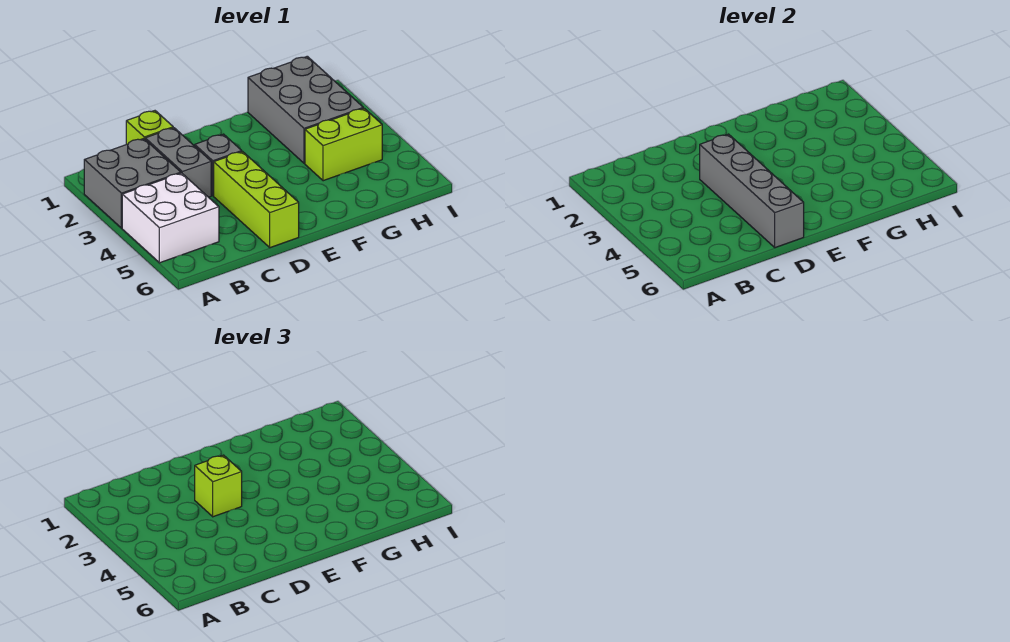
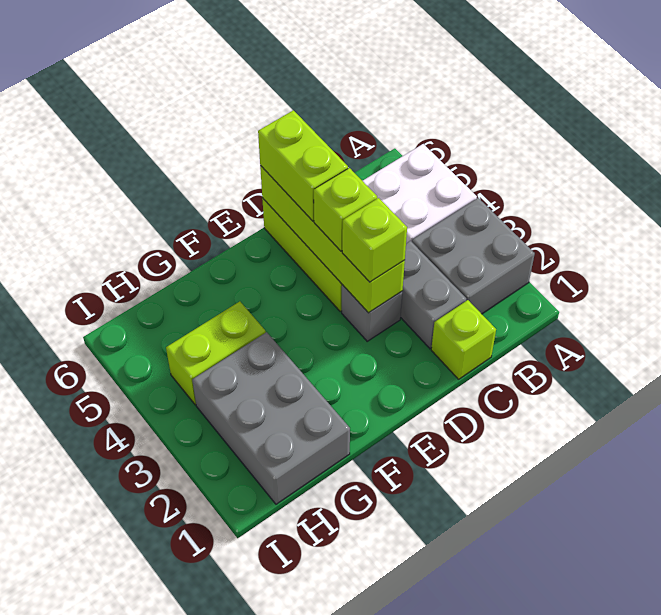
grey brick D3:D6 level 2 -> lime brick D3:D6 level 2
none -> lime brick D4 level 3
none -> lime brick D5:D6 level 3

